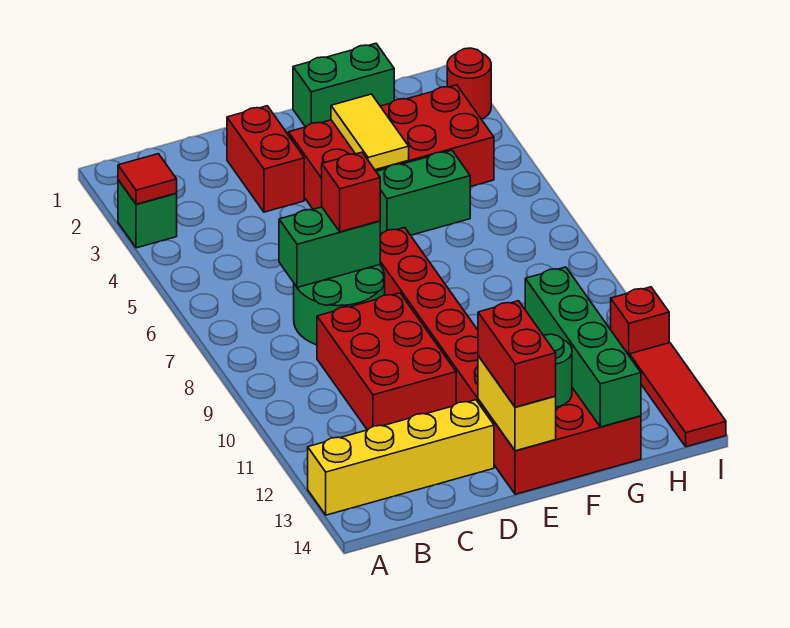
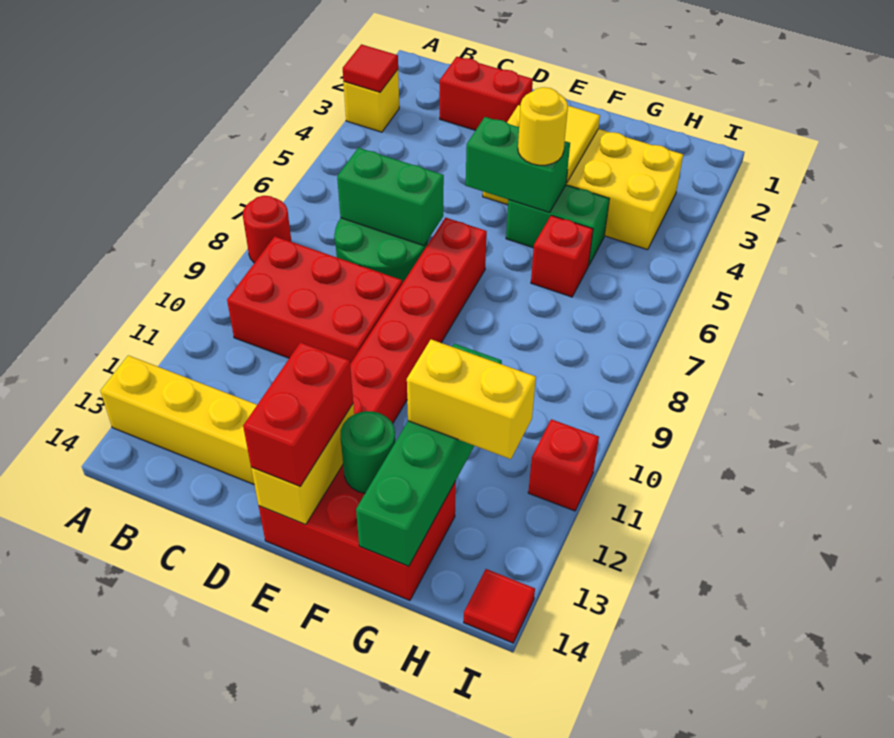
green brick A3 level 1 -> yellow brick A3 level 1
red brick C9:D11 level 1 -> red brick B9:D10 level 1
red brick D2:D3 level 1 -> red brick C2:D2 level 1
red brick D7 level 3 -> red brick G6 level 1
red brick E3:H4 level 1 -> yellow brick E3:H4 level 1
green brick F1:G1 level 1 -> green brick E5:F5 level 2
none -> yellow round brick F5 level 3
none -> yellow brick G12:H12 level 3
red round brick I2 level 1 -> red round brick A8 level 1
red tile I12:I14 level 1 -> red tile I14 level 1

